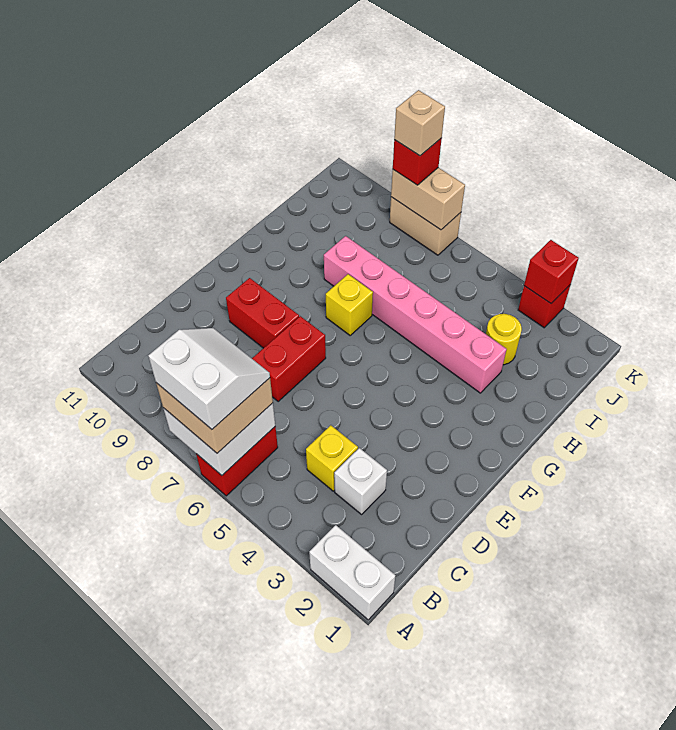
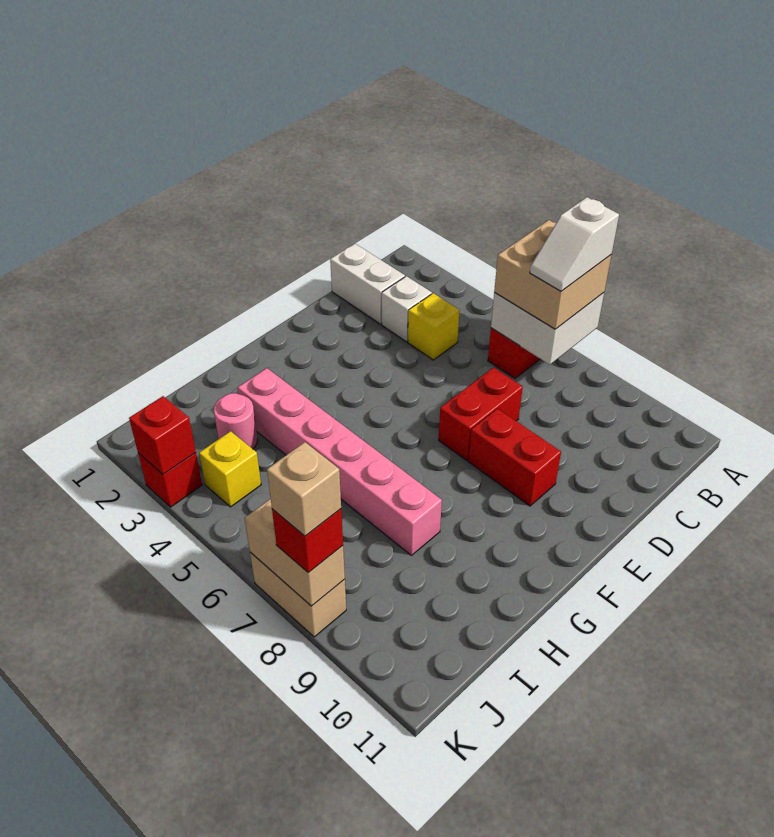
white brick A1:A2 level 1 -> white brick C1:C2 level 1
white slope A6:B7 level 4 top A -> white slope A7:B7 level 4 top A
yellow brick G7 level 1 -> yellow brick J4 level 1
yellow round brick I3 level 1 -> pink round brick I3 level 1

